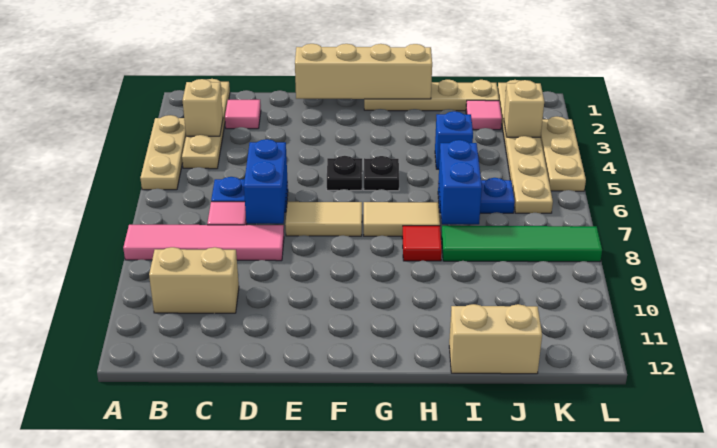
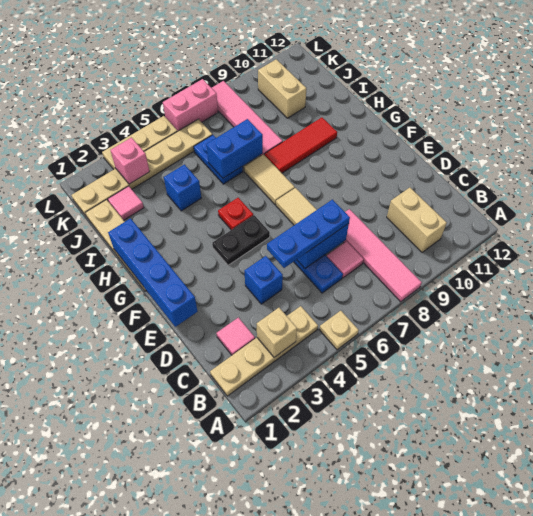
tan plate A3:A5 level 1 -> tan plate A5 level 1
none -> blue brick D4 level 1
none -> blue plate D5:D7 level 3
tan brick E1:H1 level 2 -> blue brick E1:H1 level 2
black plate F5 level 1 -> black plate F4:F5 level 1
black plate G5 level 1 -> red plate G5 level 1
red tile H8 level 1 -> red tile H8:H10 level 1
green tile I8:L8 level 1 -> pink tile I8:L8 level 1
tan brick I12:J12 level 1 -> tan brick J10:K10 level 1
tan brick K3 level 2 -> pink brick K3 level 2
none -> pink brick L6:L7 level 1

